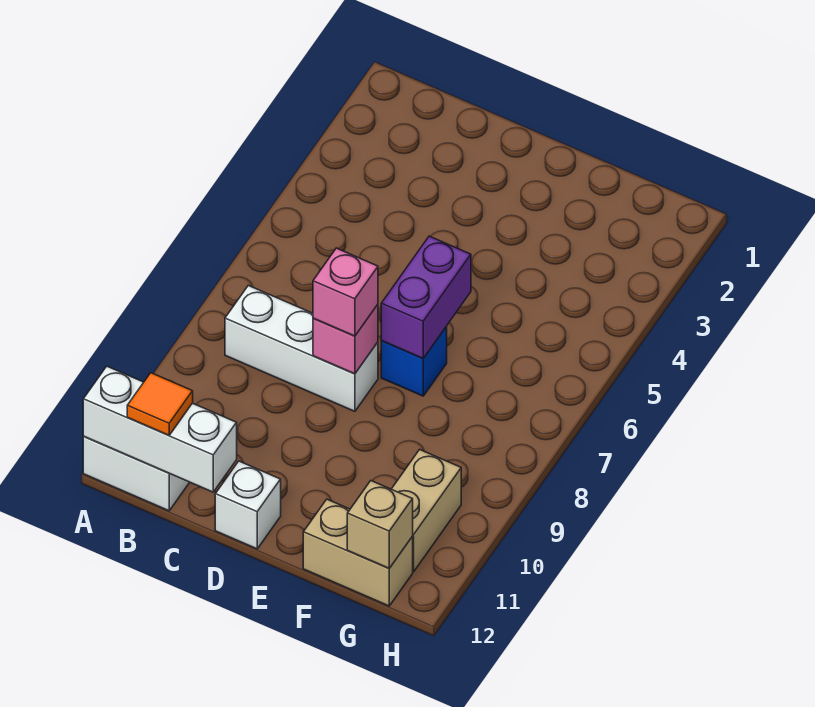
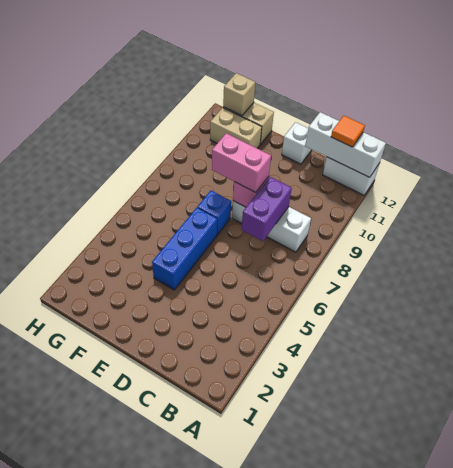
pink brick D8 level 3 -> pink brick D8:E8 level 3
none -> blue brick E4:E6 level 1
purple brick E6:E7 level 2 -> purple brick C7:C8 level 2
tan brick G10:G11 level 1 -> tan brick F11:G11 level 1

